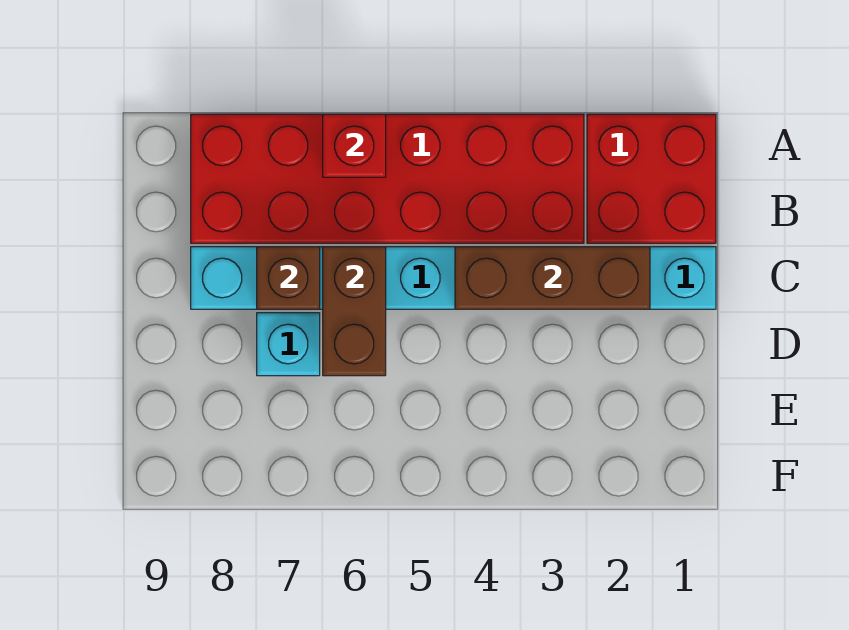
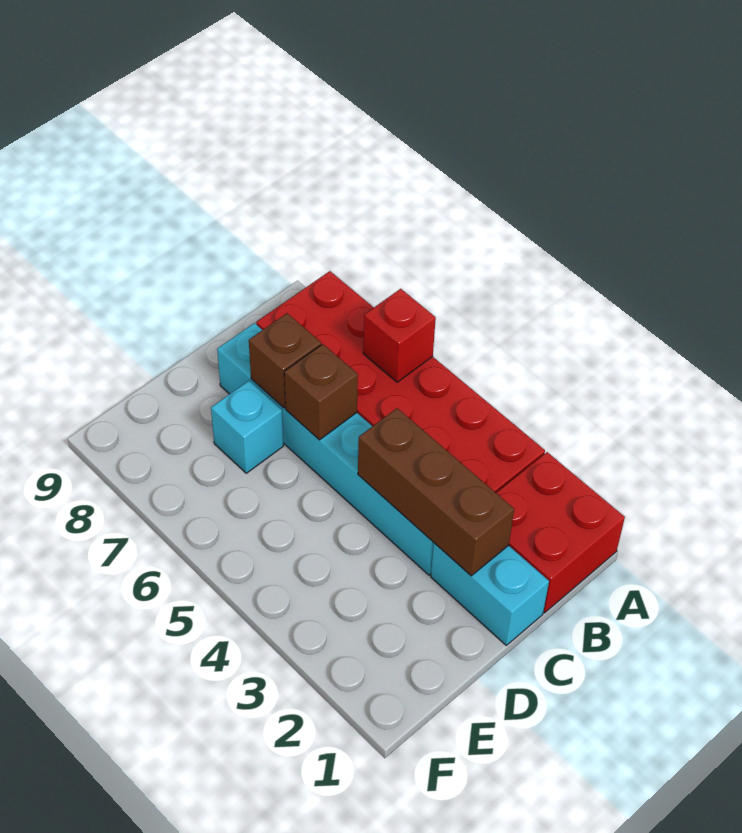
brown brick C6:D6 level 2 -> brown brick C6 level 2

